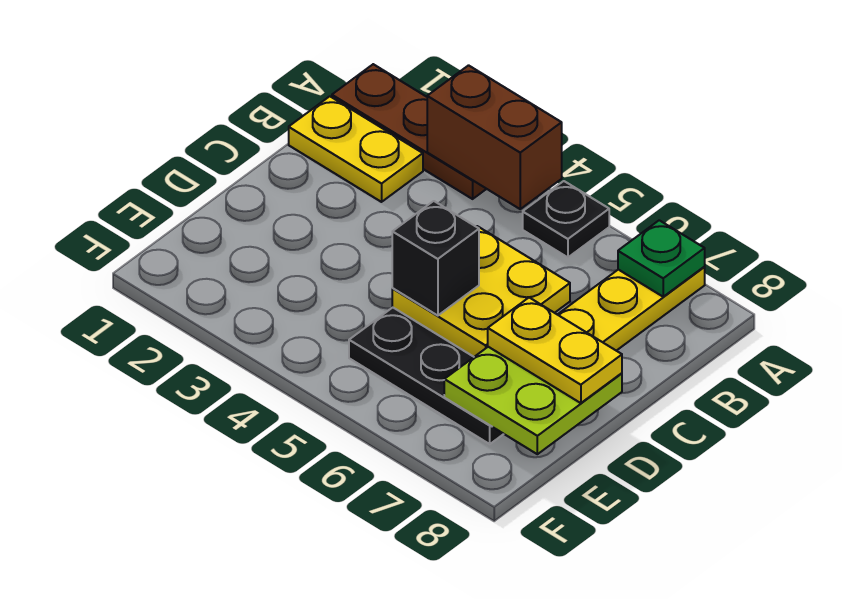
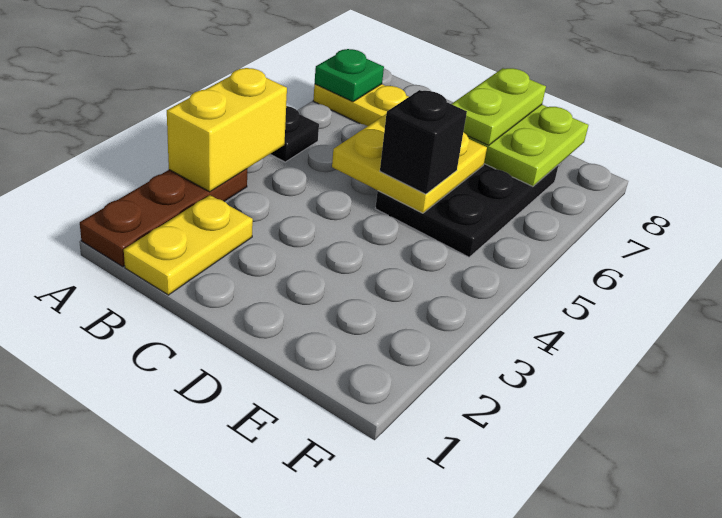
brown brick A3:A4 level 2 -> yellow brick A3:A4 level 2
yellow plate D7:D8 level 3 -> lime plate D7:D8 level 3

